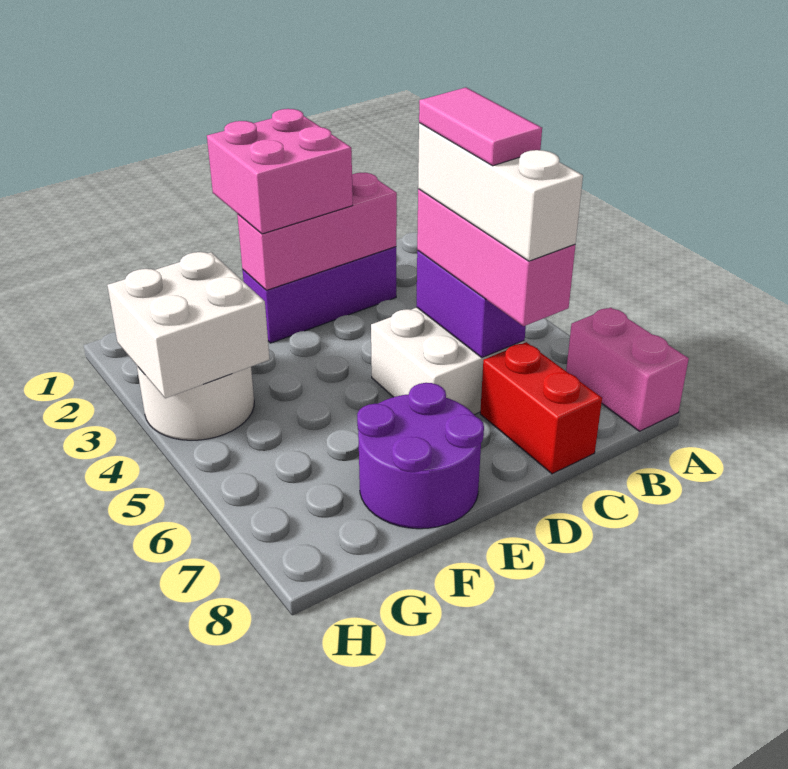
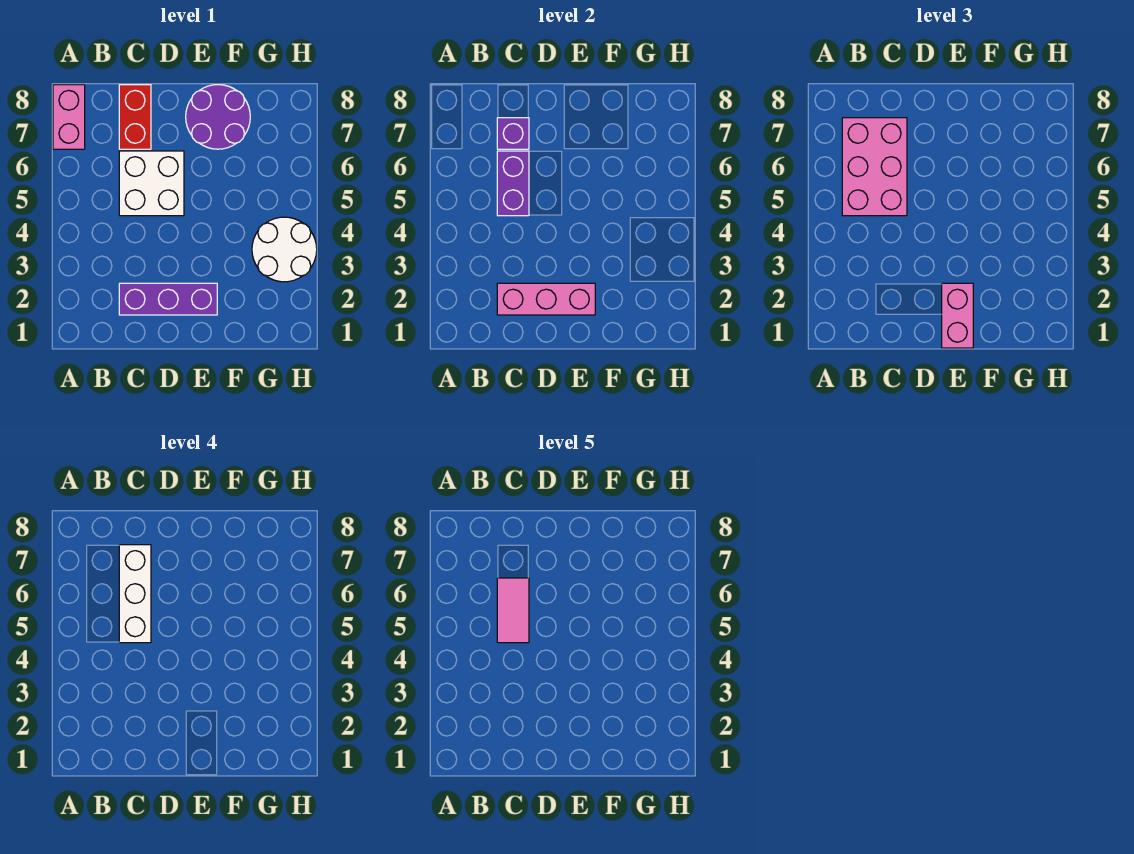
pink brick C5:C7 level 3 -> pink brick B5:C7 level 3
none -> purple brick C7 level 2
pink brick D1:E2 level 3 -> pink brick E1:E2 level 3
white brick G3:H4 level 2 -> none

